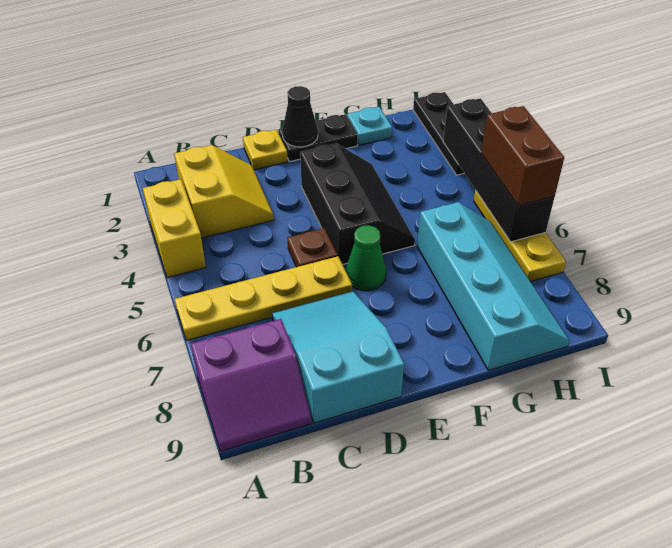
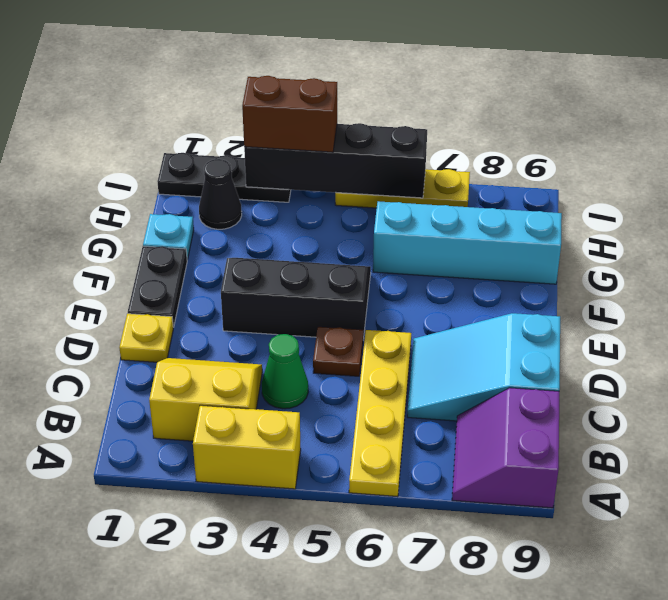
purple slope A8:B9 level 1 top 8 -> purple slope A8:B9 level 1 top 9
black cone E1 level 2 -> black cone H2 level 1
green cone E6 level 1 -> green cone C4 level 1
brown brick I5:I6 level 3 -> brown brick I3:I4 level 3

